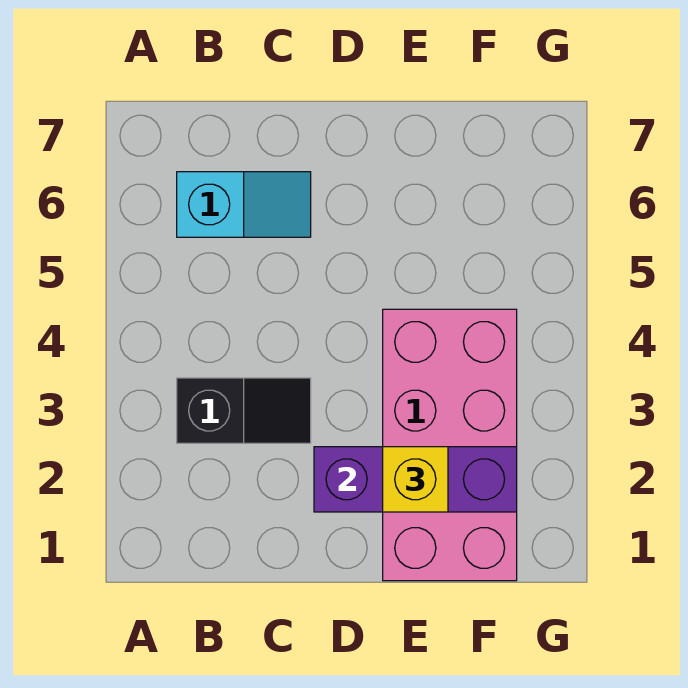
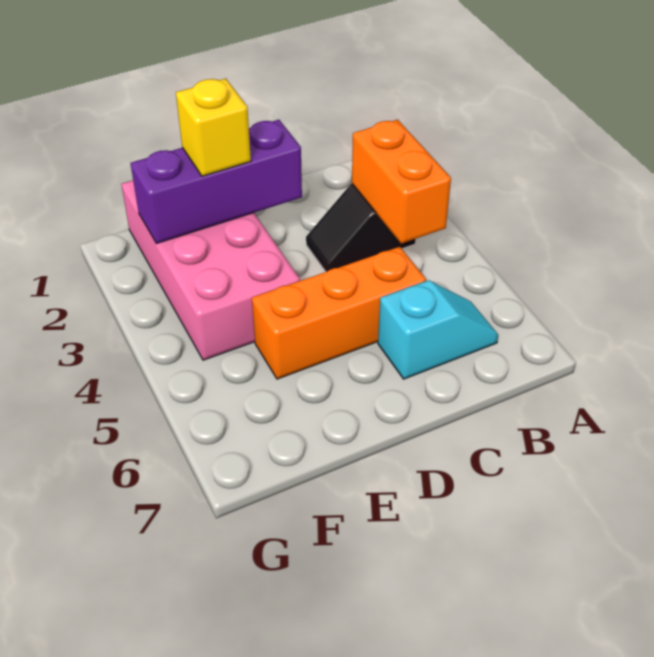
none -> orange brick B3:B4 level 2
cyan slope B6:C6 level 1 top B -> cyan slope B6:C6 level 1 top C
none -> orange brick C5:E5 level 1

